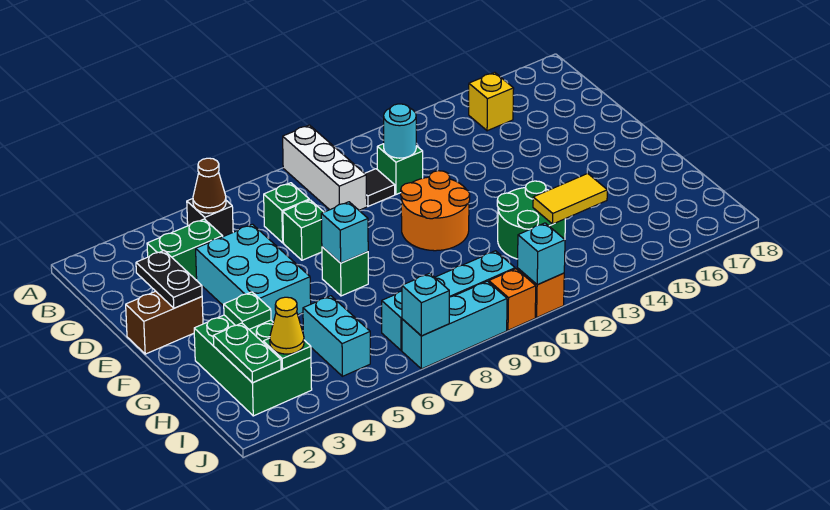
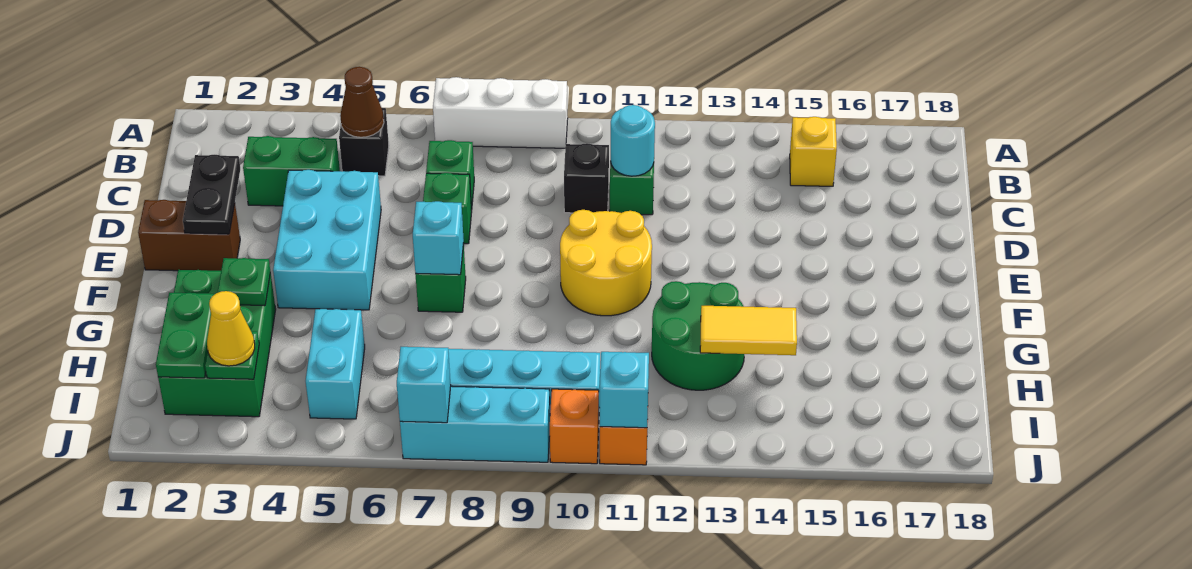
white brick A9:C9 level 1 -> white brick A7:A9 level 1
black tile C10 level 1 -> black brick C10 level 1
orange round brick E10:F11 level 1 -> yellow round brick E10:F11 level 1

